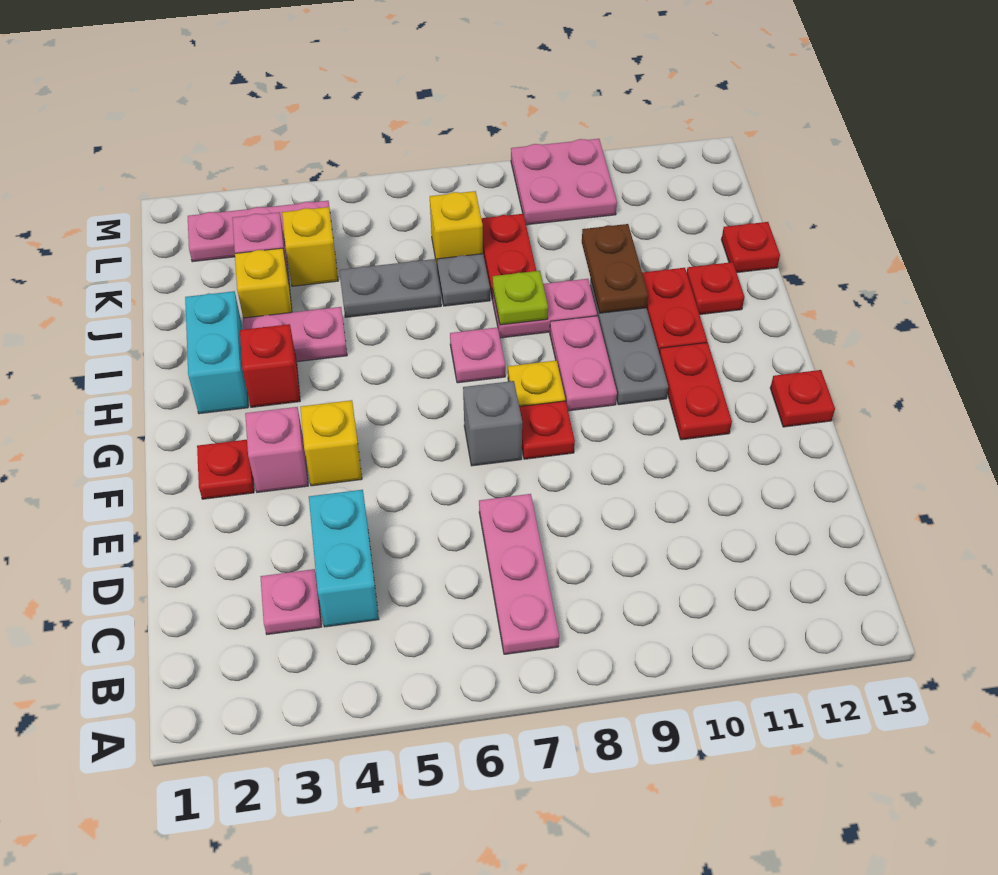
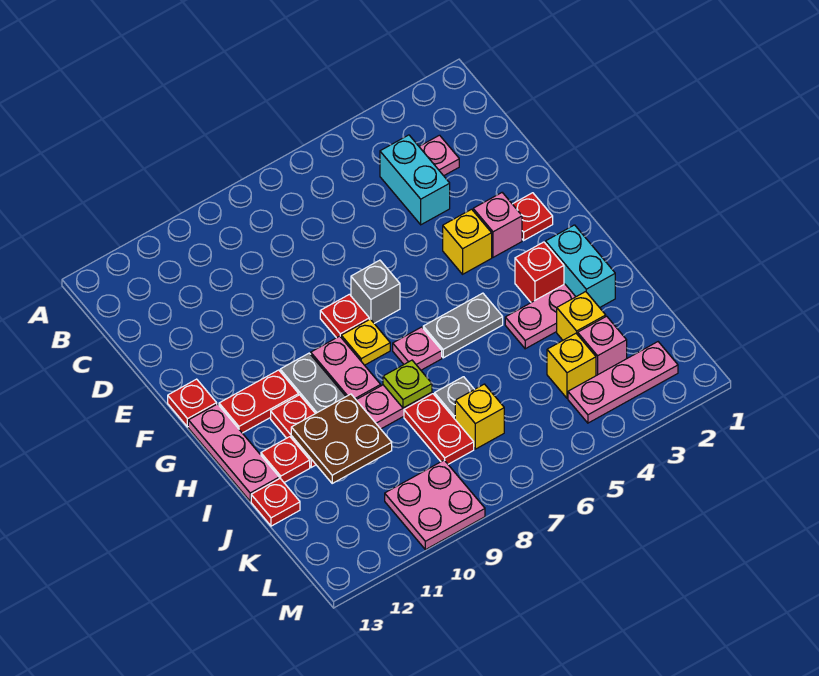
pink plate B7:D7 level 1 -> pink plate G13:I13 level 1
red plate F11:G11 level 1 -> red plate G11:G12 level 1
brown plate I10:J10 level 2 -> brown plate I10:J11 level 2
grey plate J5:J6 level 1 -> grey plate H5:H6 level 1

